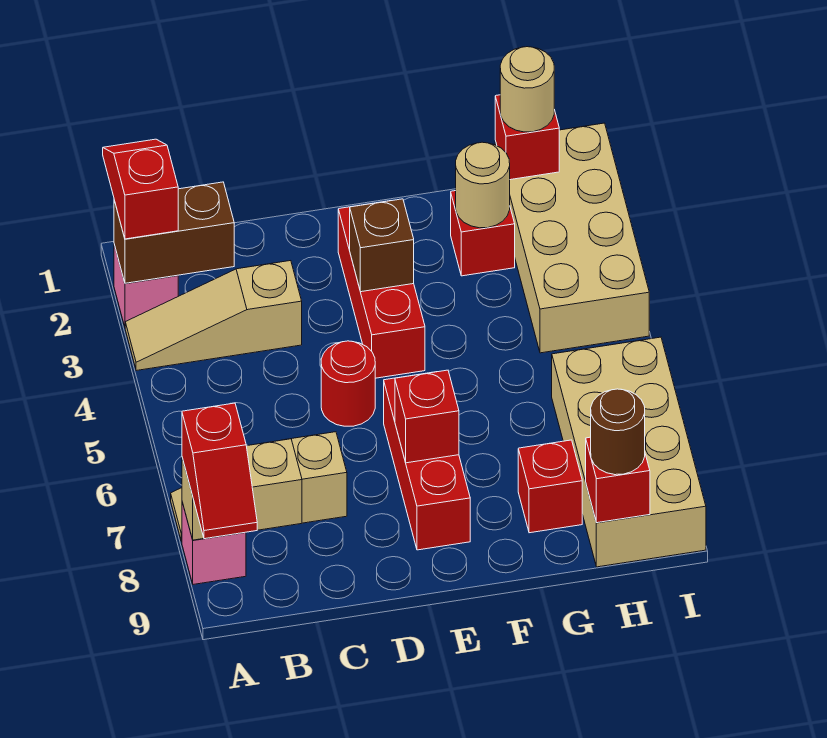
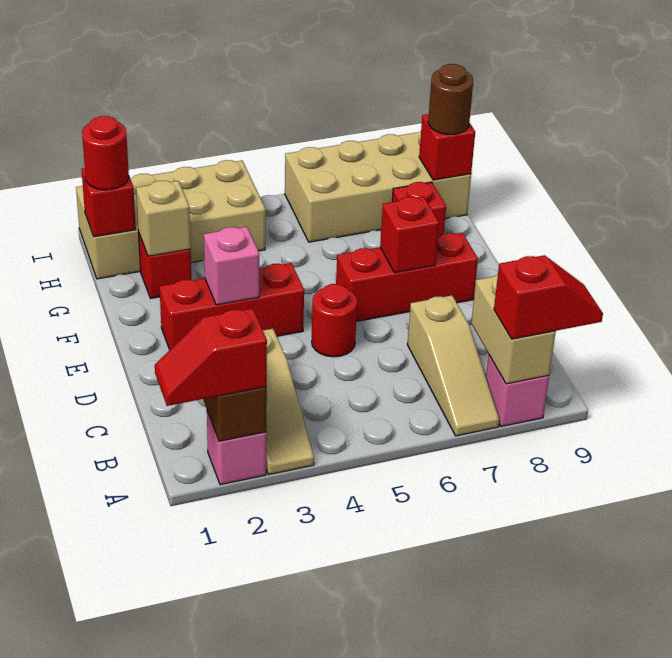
brown brick E3 level 2 -> pink brick E3 level 2
tan round brick G2 level 2 -> tan brick G2 level 2
tan round brick H1 level 3 -> red round brick H1 level 3

